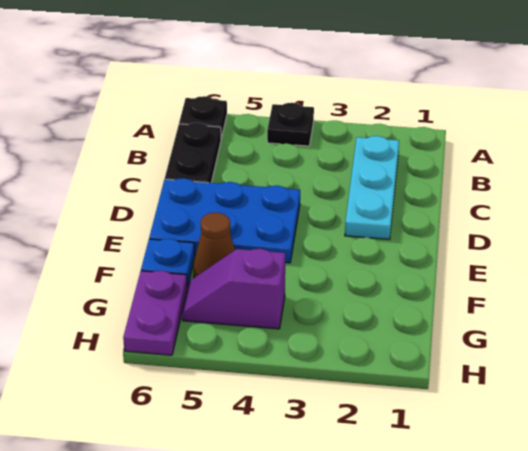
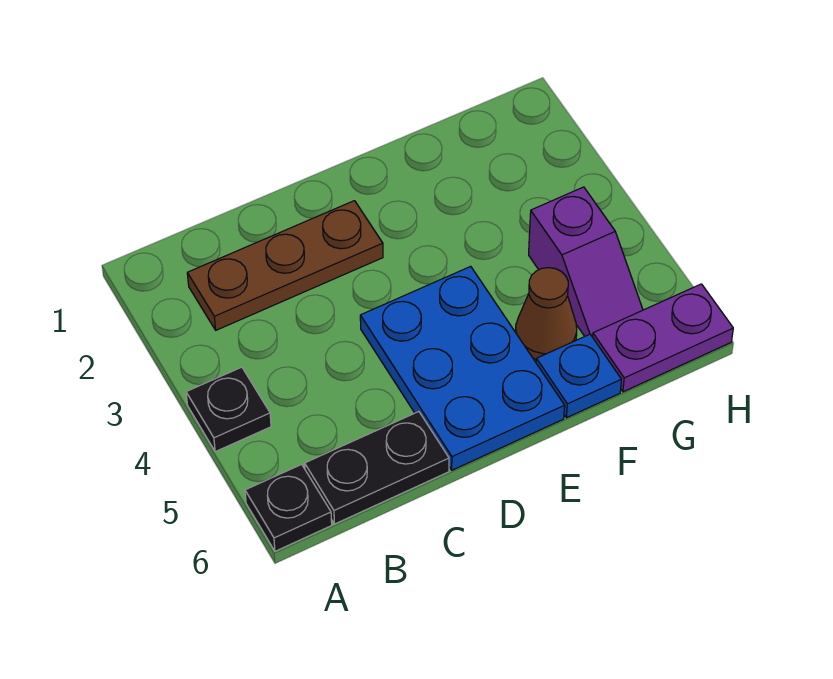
cyan plate B2:D2 level 1 -> brown plate B2:D2 level 1

